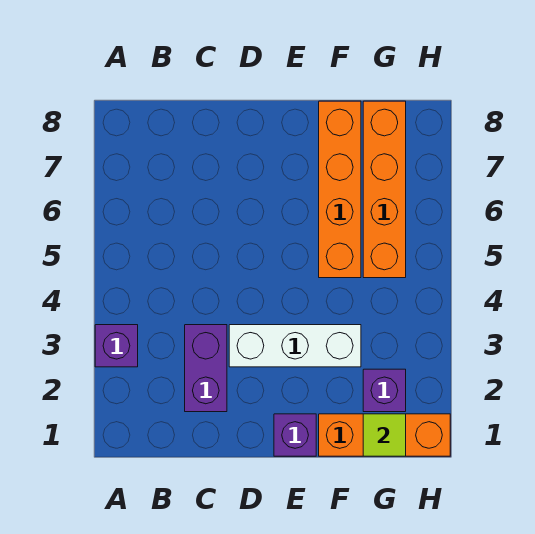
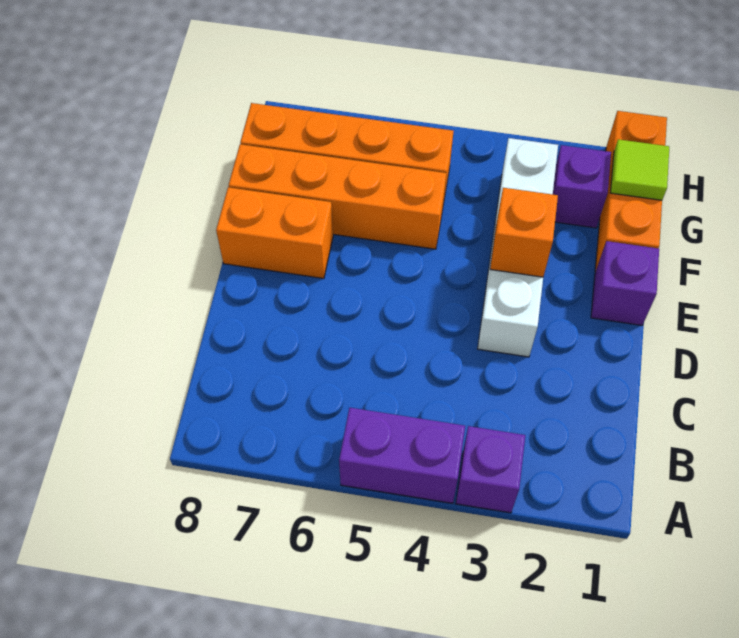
purple brick C2:C3 level 1 -> purple brick A4:A5 level 1
white brick D3:F3 level 1 -> white brick D3:G3 level 1
none -> orange brick E3 level 2
none -> orange brick E7:E8 level 1

